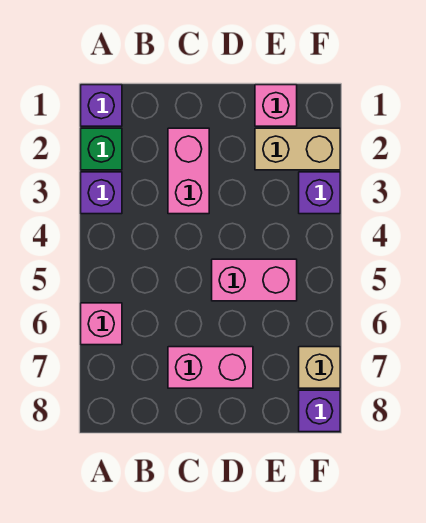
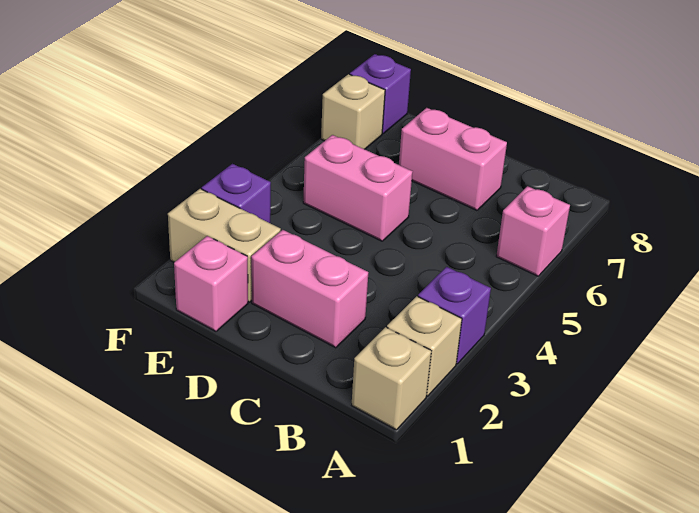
purple brick A1 level 1 -> tan brick A1 level 1
green brick A2 level 1 -> tan brick A2 level 1
pink brick C2:C3 level 1 -> pink brick C2:D2 level 1

